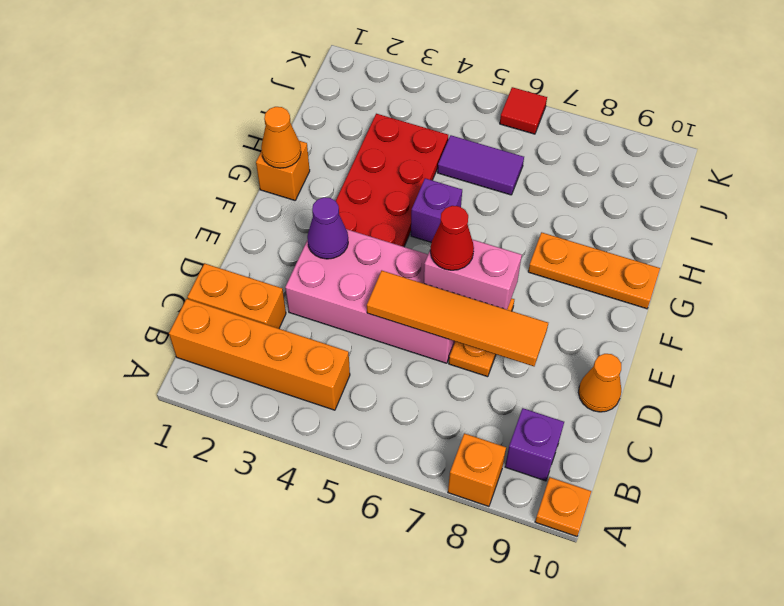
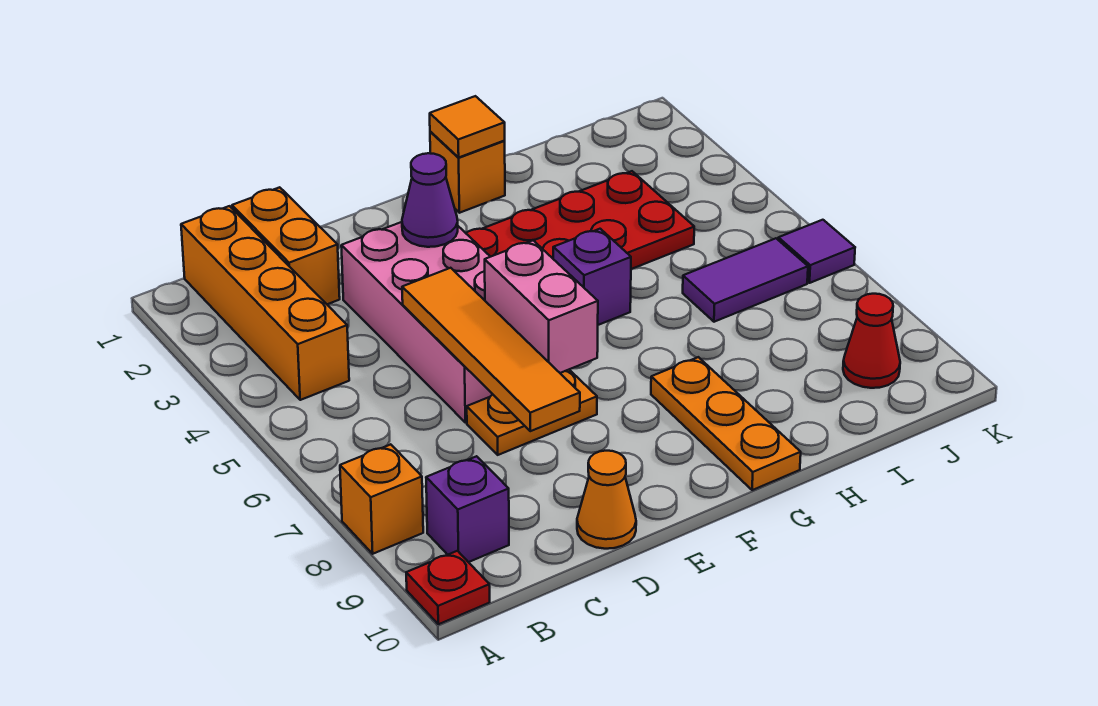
orange plate A10 level 1 -> red plate A10 level 1
red cone E6 level 3 -> red cone J9 level 1
orange cone G1 level 2 -> orange tile G1 level 2
purple tile I5:I6 level 1 -> purple tile I6:J6 level 1
red tile K6 level 1 -> purple tile K6 level 1

